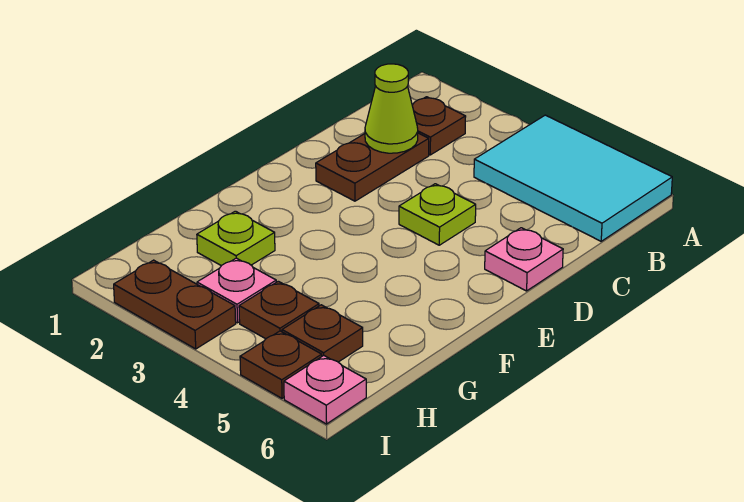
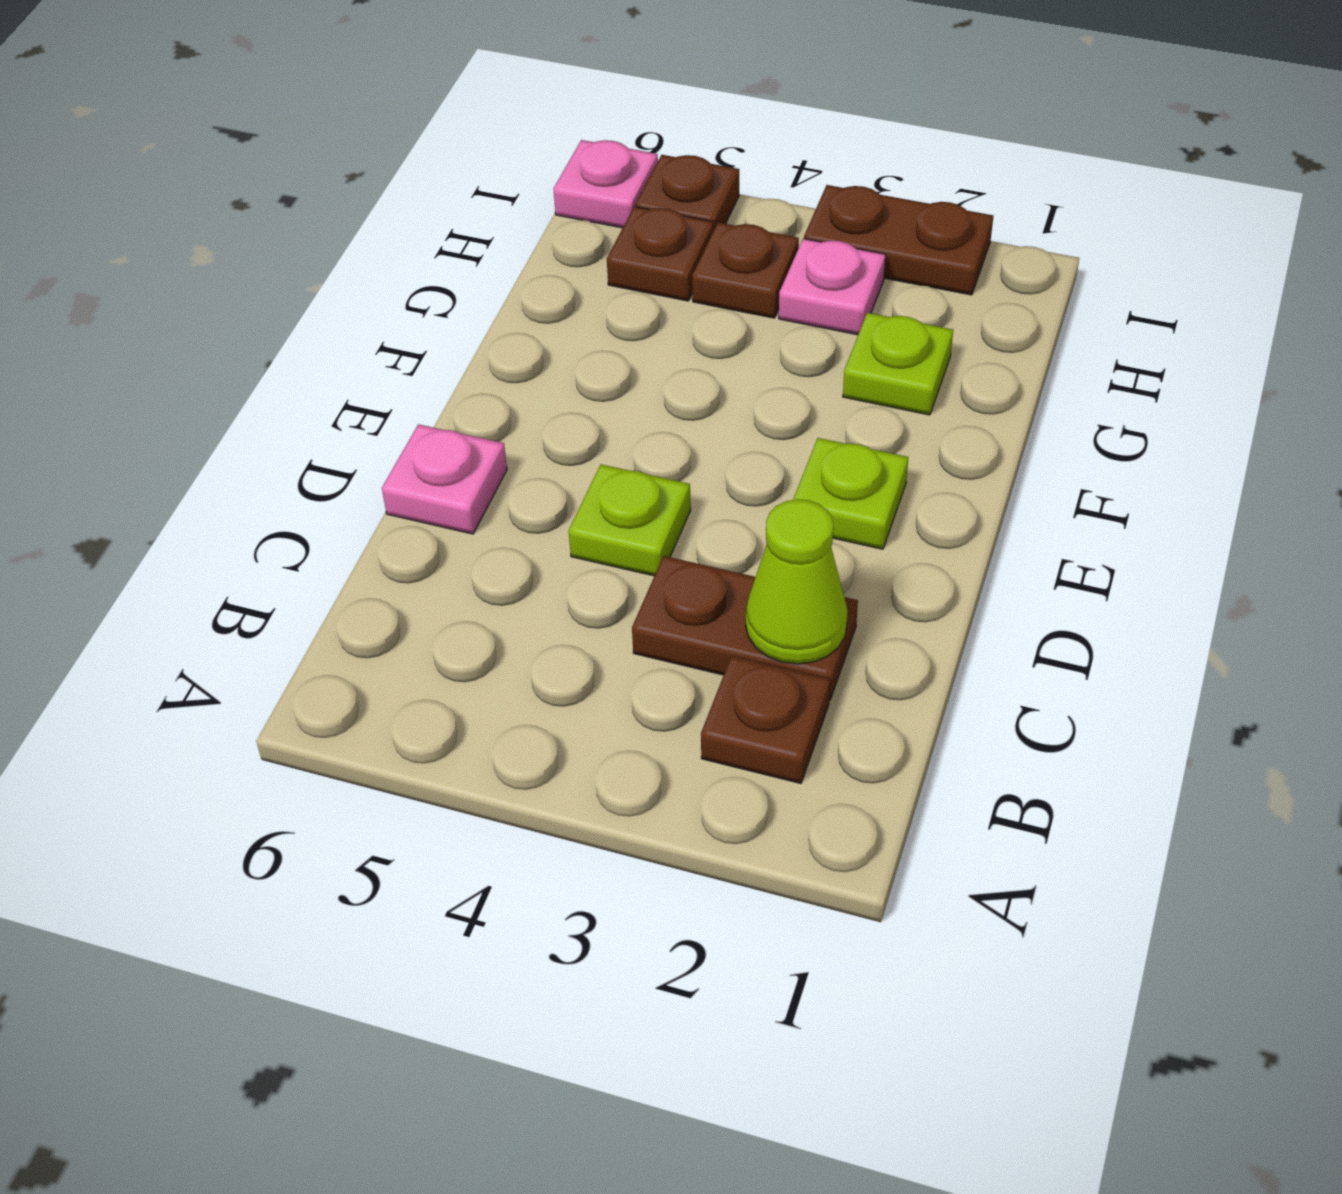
cyan tile A4:B6 level 1 -> none
brown plate C2:D2 level 1 -> brown plate C2:C3 level 1
none -> lime plate E2 level 1

